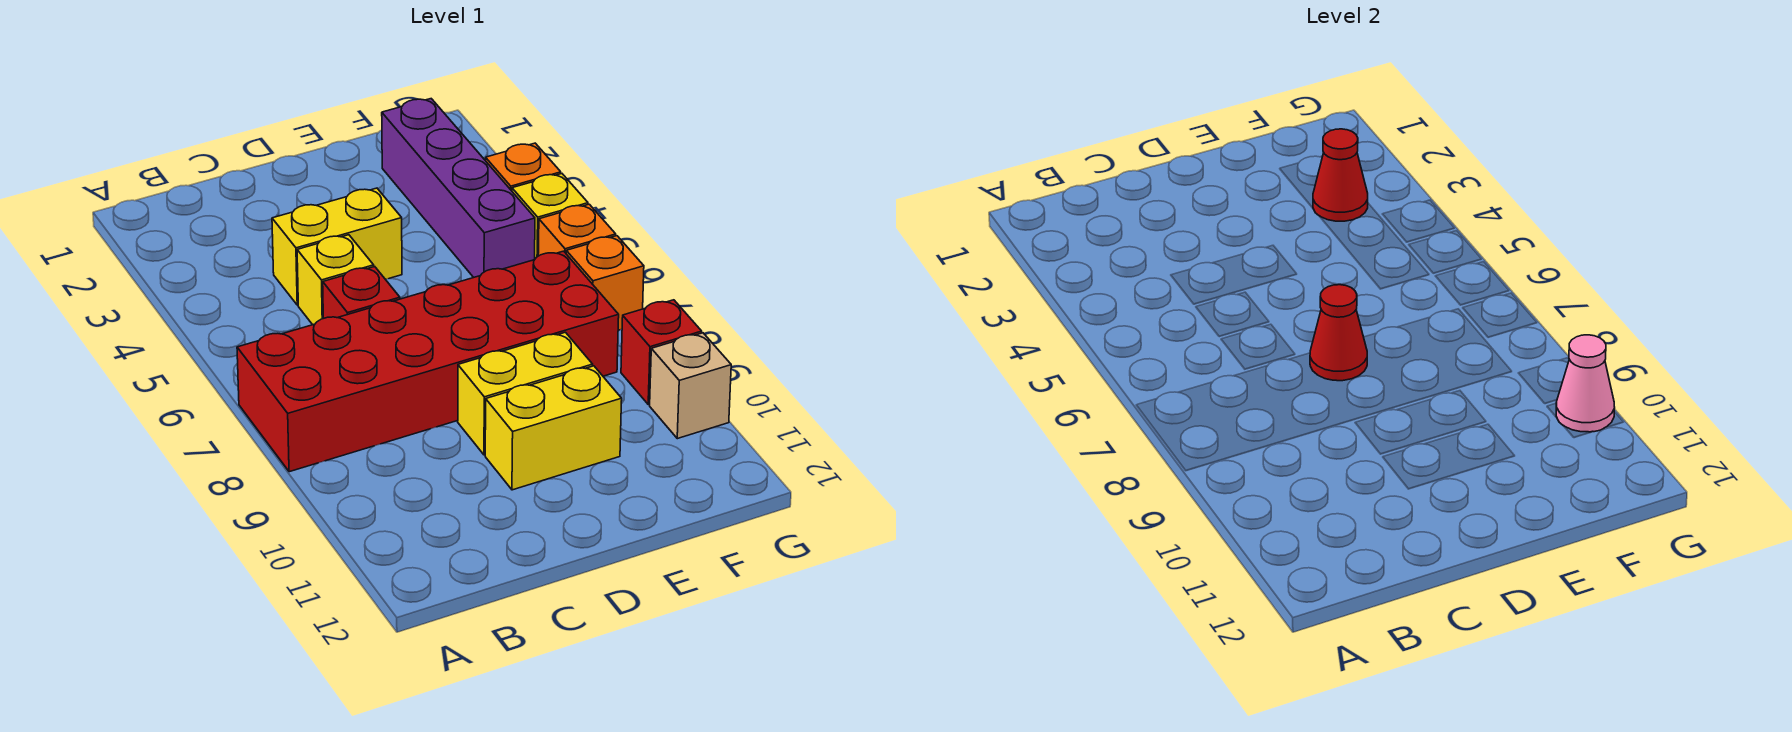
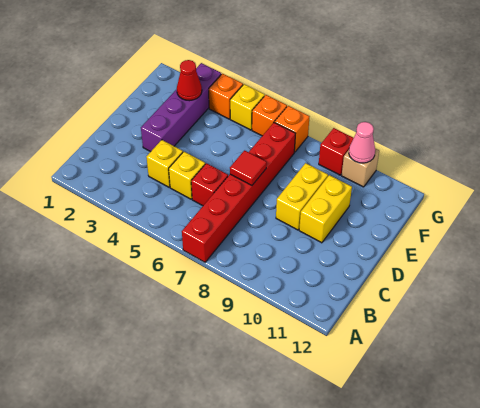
red brick A7:F8 level 1 -> red brick A7:F7 level 1
yellow brick C4:D4 level 1 -> yellow brick C4 level 1
red cone D7 level 2 -> red tile D7 level 2
purple brick F2:F5 level 1 -> purple brick D3:G3 level 1

